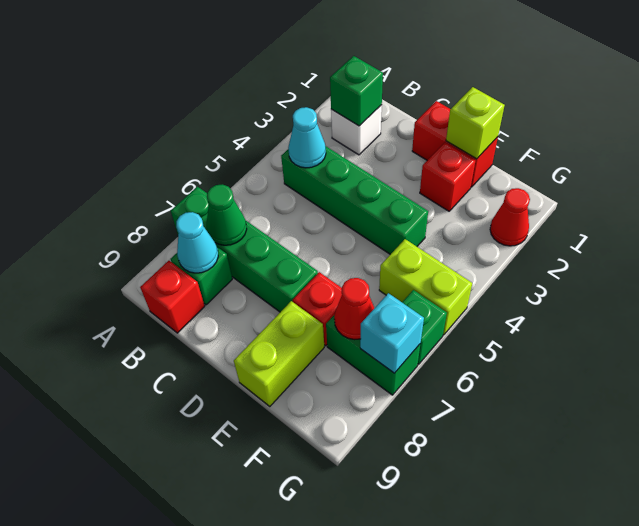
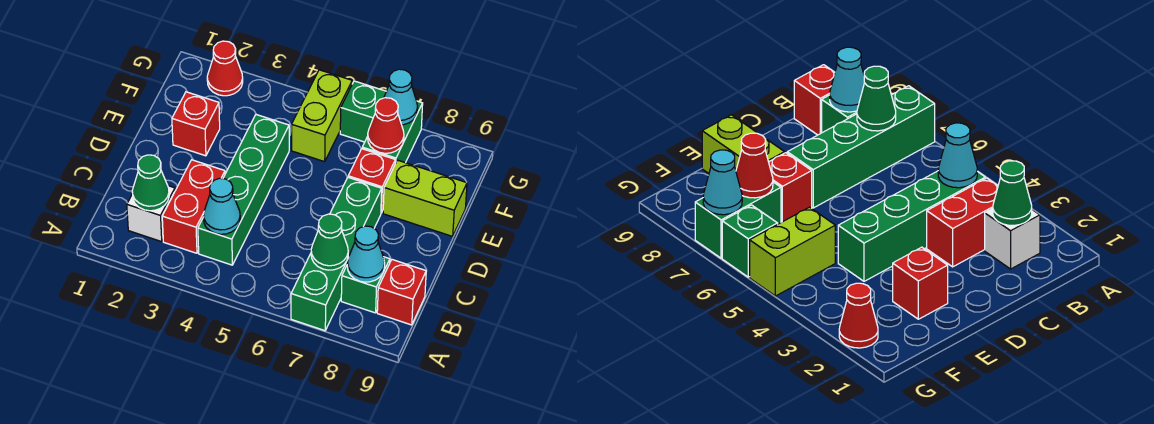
green brick B2 level 2 -> green cone B2 level 2
red brick D1:E1 level 1 -> red brick B3:C3 level 1
lime brick E1 level 2 -> none
cyan brick G7 level 2 -> cyan cone G7 level 2

